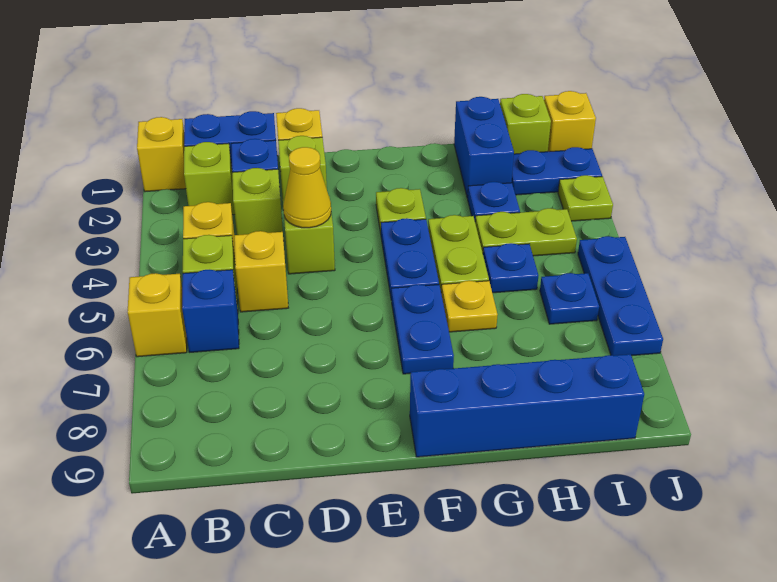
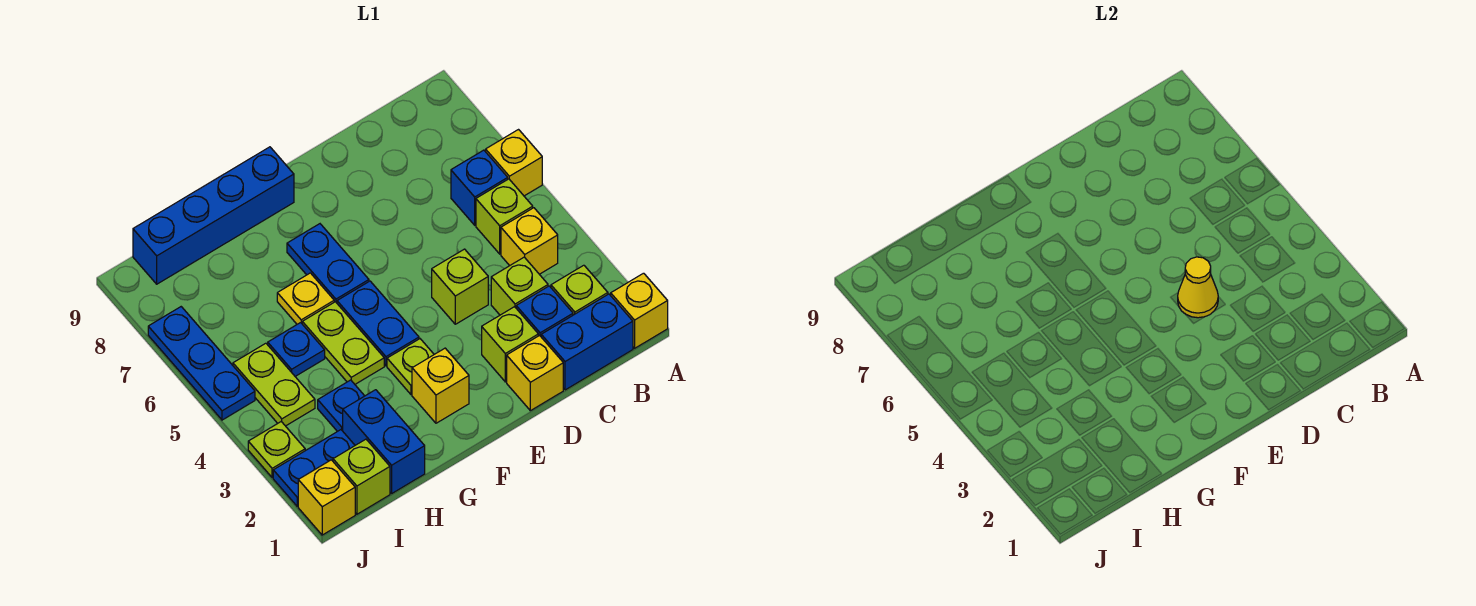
yellow brick C5 level 1 -> yellow brick F2 level 1
lime plate H4:I4 level 1 -> lime plate I4:I5 level 1
blue plate I6 level 1 -> none

